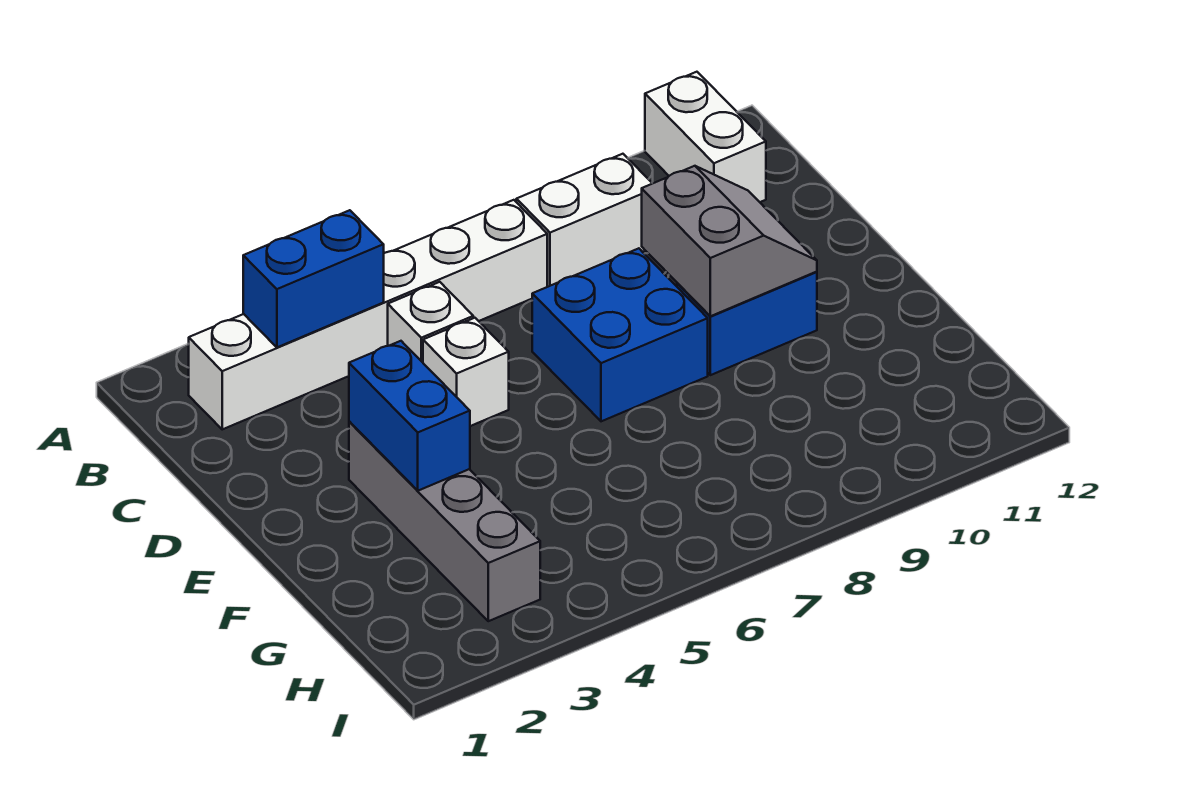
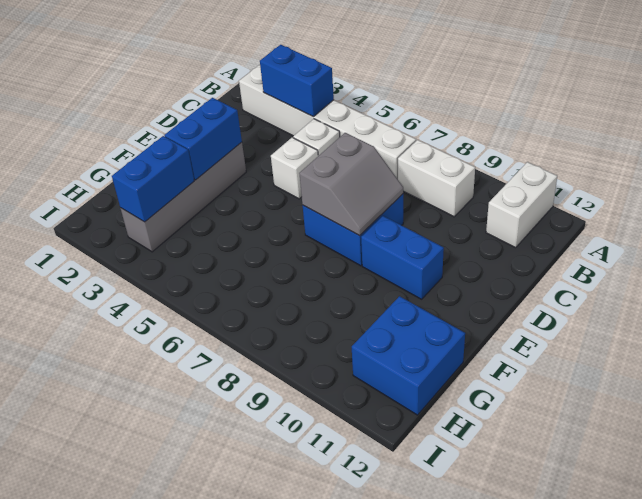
grey slope D9:E10 level 2 top 9 -> grey slope D7:E8 level 2 top 7
none -> blue brick G3:H3 level 2
none -> blue brick G11:H12 level 1

